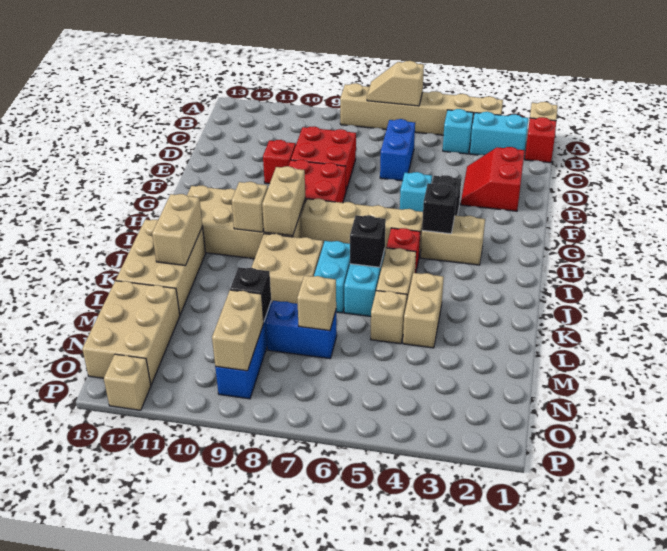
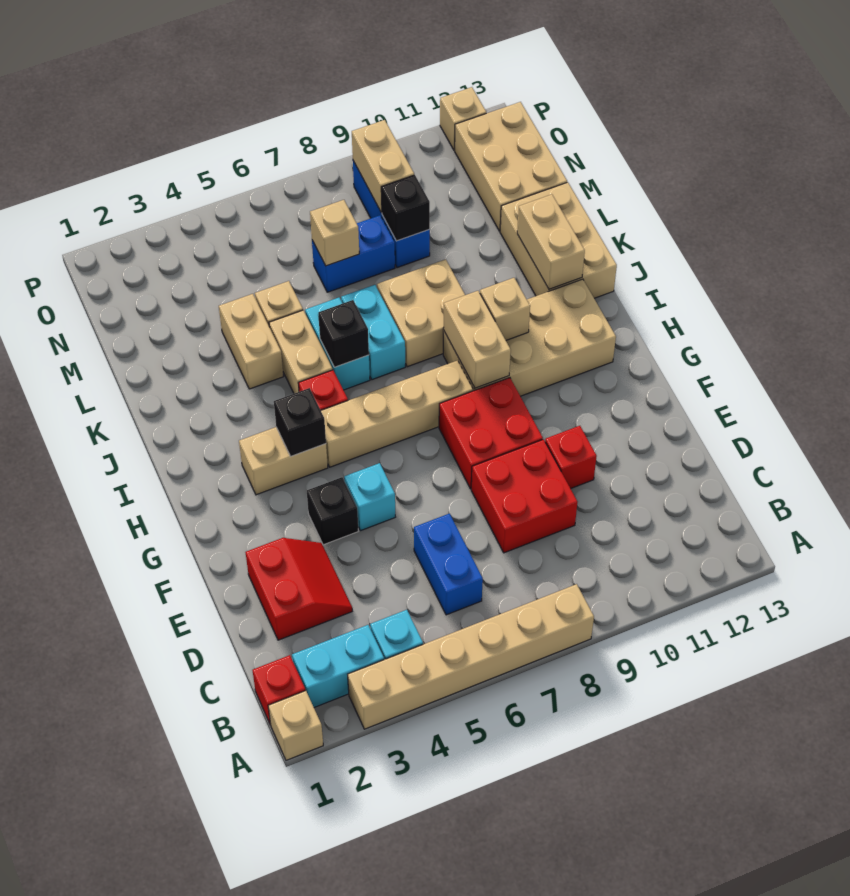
tan slope A6:A7 level 2 top 6 -> none

